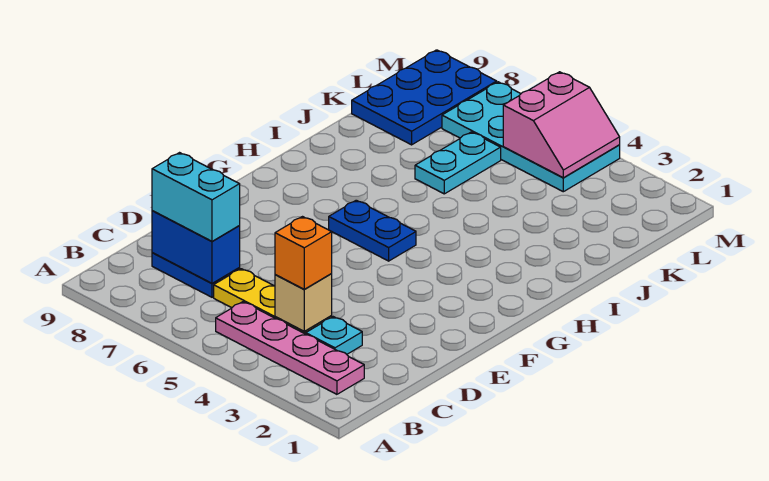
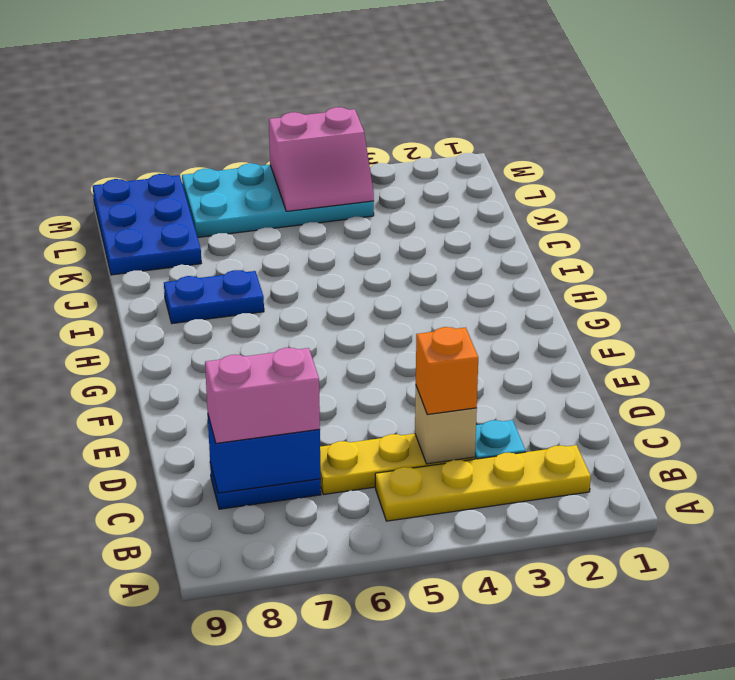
pink plate B2:B5 level 1 -> yellow plate B2:B5 level 1
cyan brick C7:C8 level 3 -> pink brick C7:C8 level 3
blue plate G5:G6 level 1 -> blue plate I7:I8 level 1
cyan plate J6:K6 level 1 -> none
pink slope L4:M5 level 2 top 5 -> pink slope L4:M5 level 2 top M

